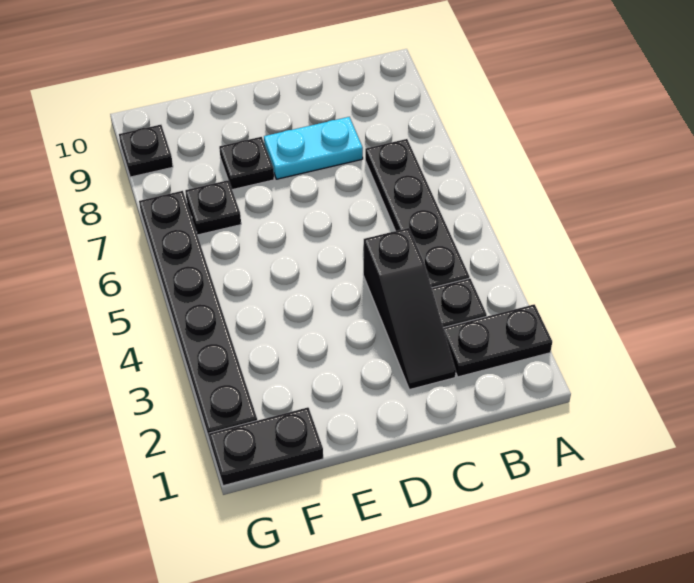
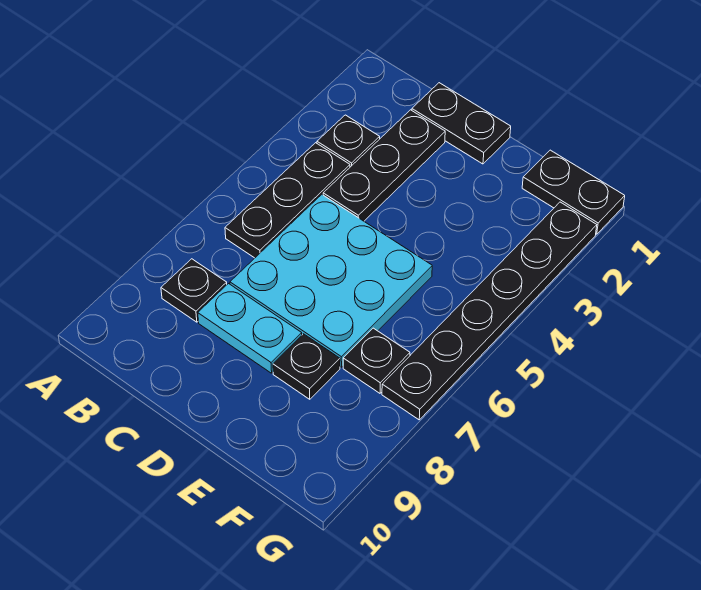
black plate A2:B2 level 1 -> black plate C1:D1 level 1
black plate B4:B7 level 1 -> black plate B4:B6 level 1
black slope C2:C4 level 1 top 4 -> black plate C2:C4 level 1
none -> cyan plate C5:E7 level 1
black plate G9 level 1 -> black plate B8 level 1

